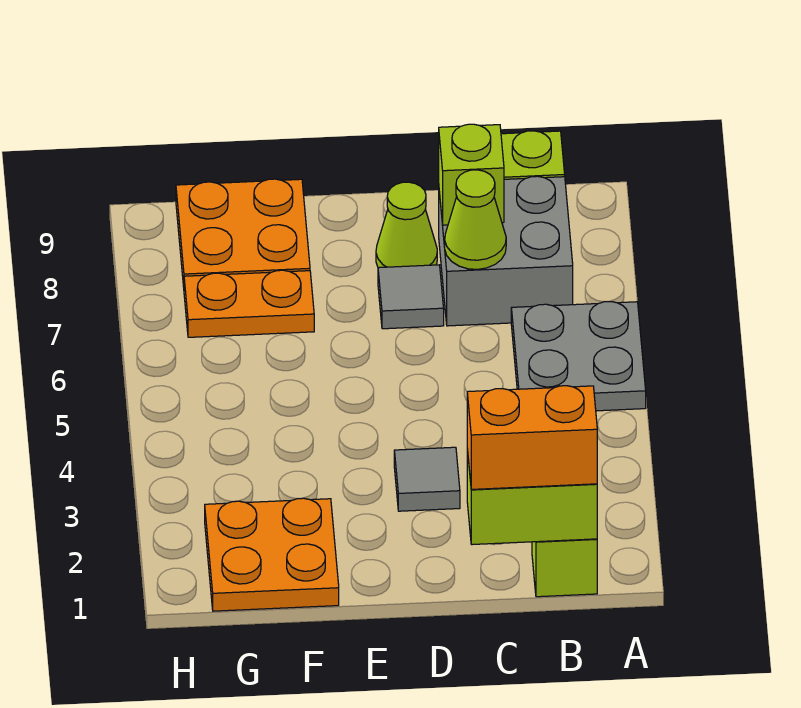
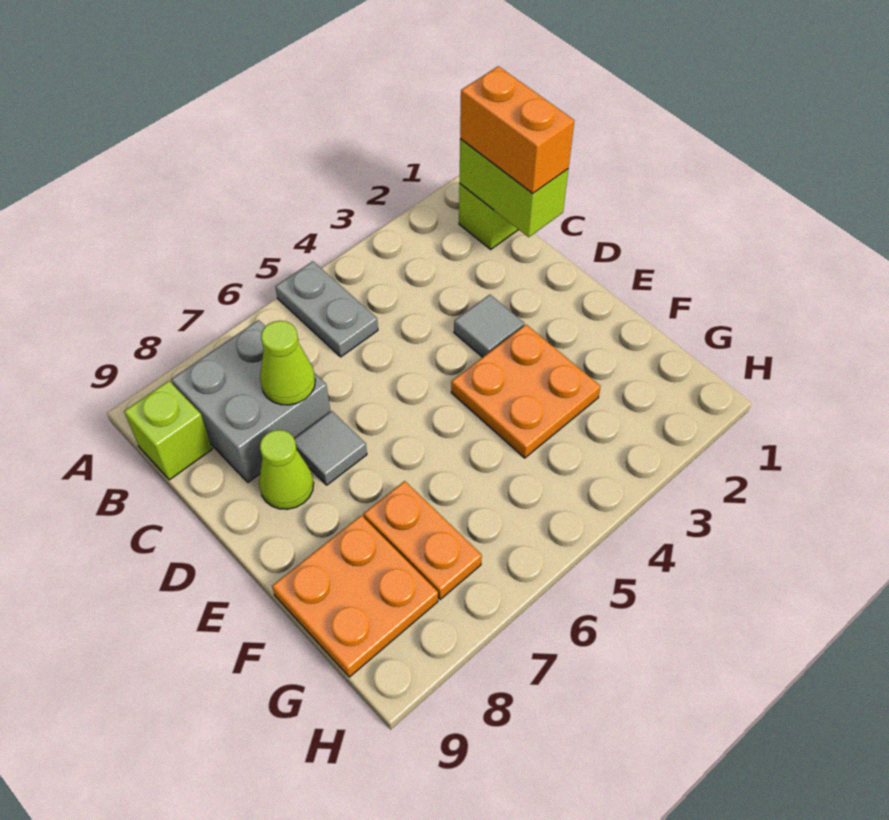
grey plate A5:B6 level 1 -> grey plate A5:B5 level 1
lime brick C8 level 2 -> none
orange plate F1:G2 level 1 -> orange plate E3:F4 level 1

